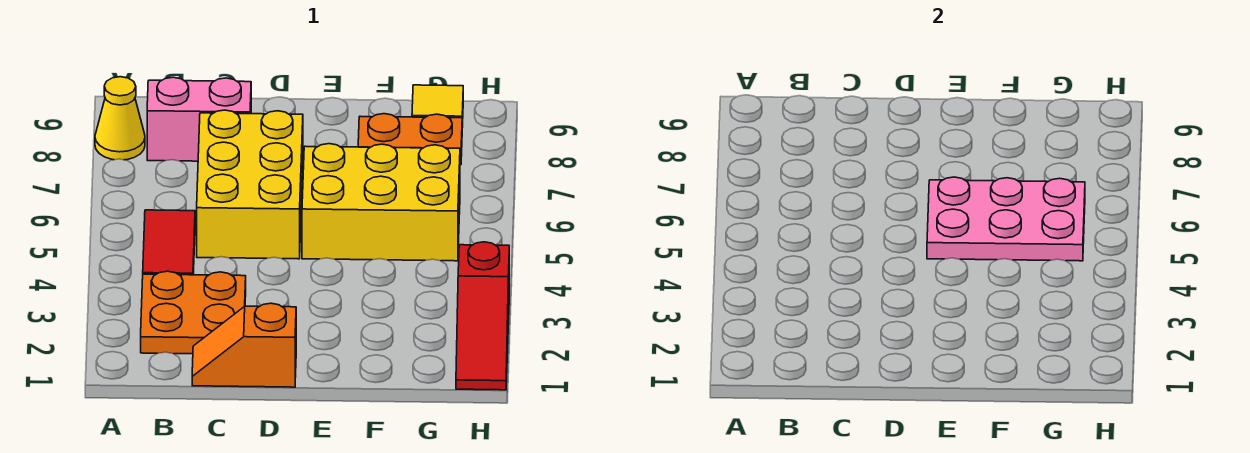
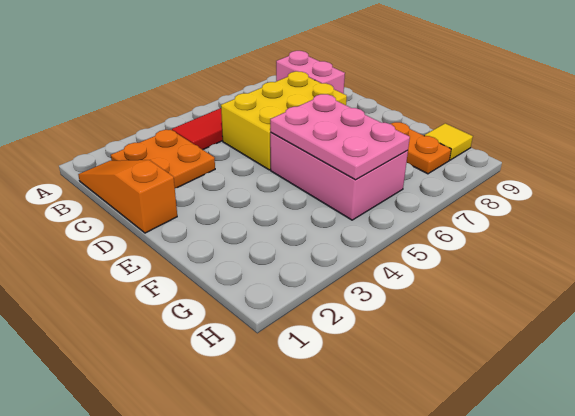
yellow cone A8 level 1 -> none
orange slope C1:D1 level 1 top D -> orange slope B1:D1 level 1 top D
yellow brick E5:G6 level 1 -> pink brick E5:G6 level 1
red slope H1:H3 level 1 top 3 -> none

